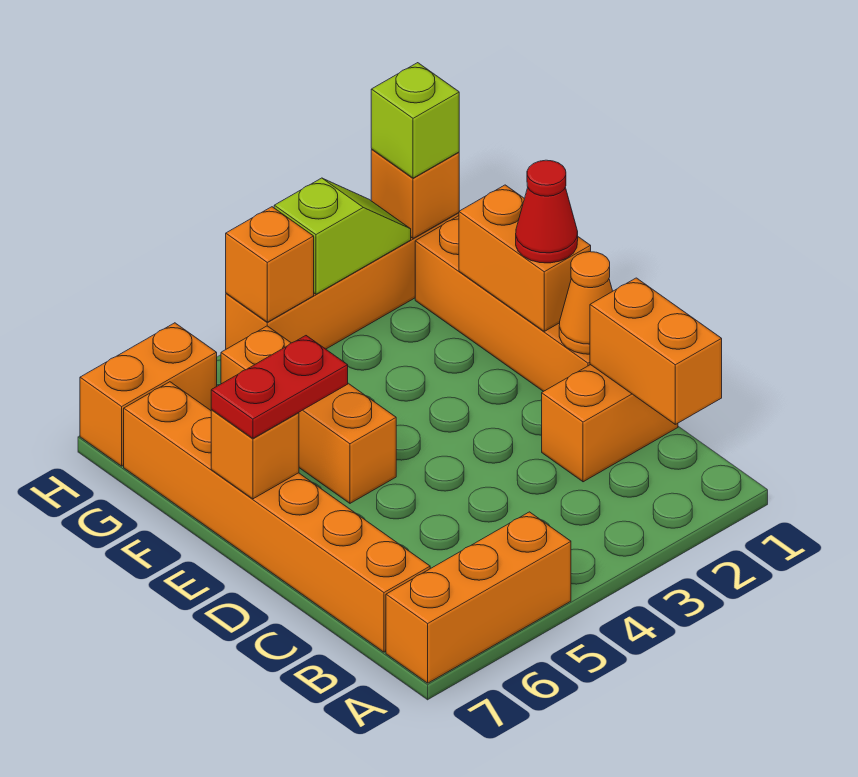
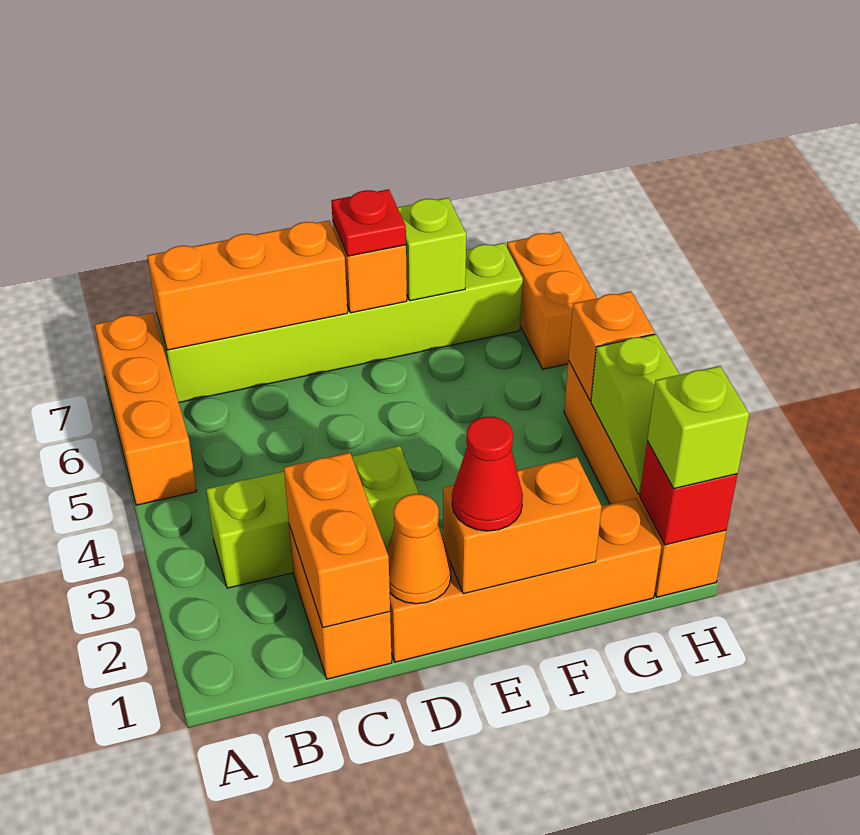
orange brick B1:C1 level 2 -> orange brick C1:C2 level 2
none -> lime brick B3:D3 level 1
orange brick B7:G7 level 1 -> lime brick B7:G7 level 1
orange brick E5:G5 level 1 -> orange brick B7:D7 level 2
red plate E6:E7 level 3 -> red plate E7 level 3
none -> lime brick F7 level 2
orange brick H1 level 2 -> red brick H1 level 2

